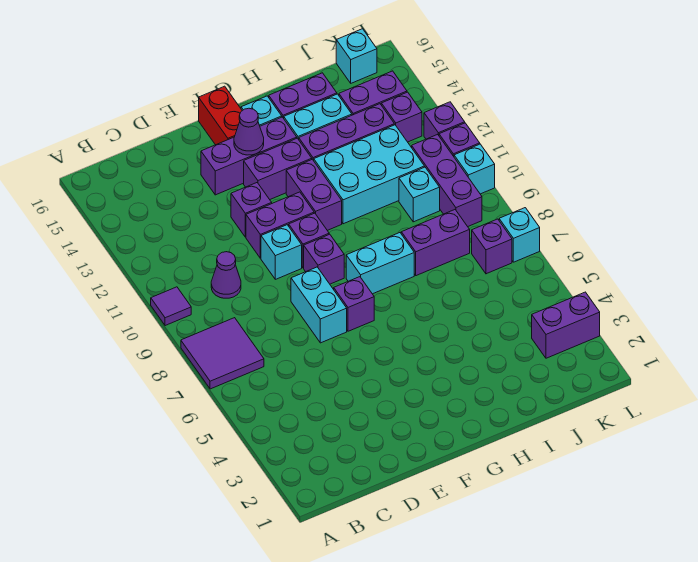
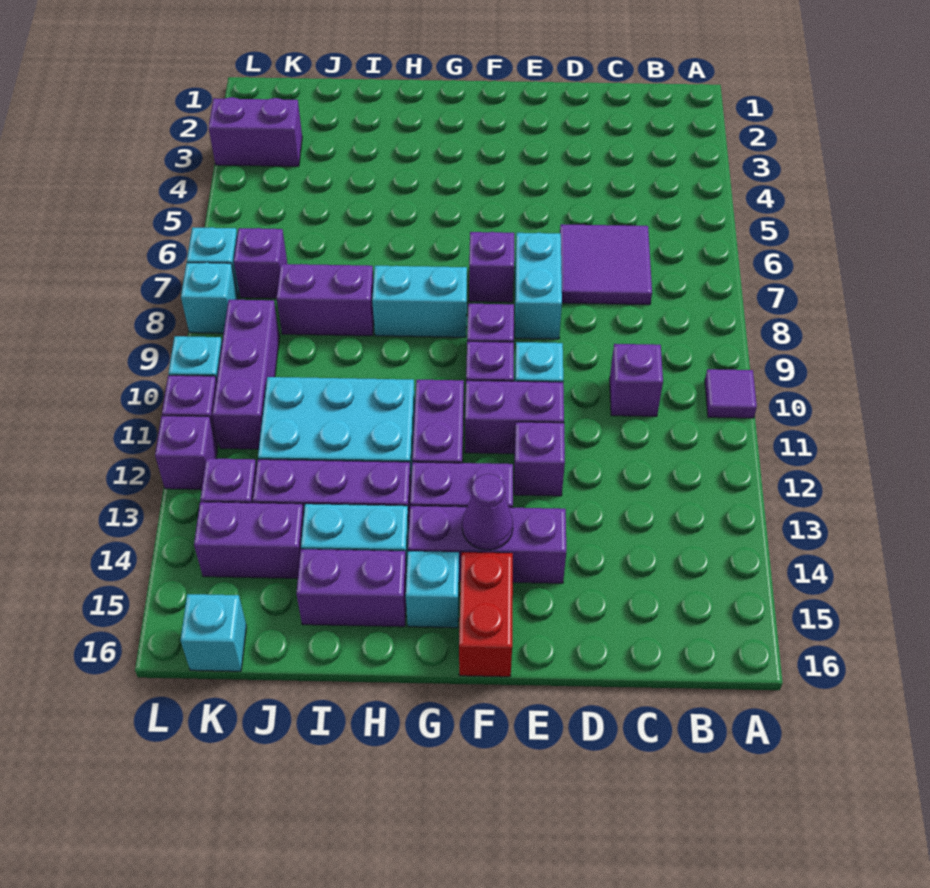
purple tile A7:B8 level 1 -> purple tile C6:D7 level 1
purple cone C10 level 1 -> purple brick C10 level 1
cyan brick J10 level 1 -> cyan brick L8 level 1

